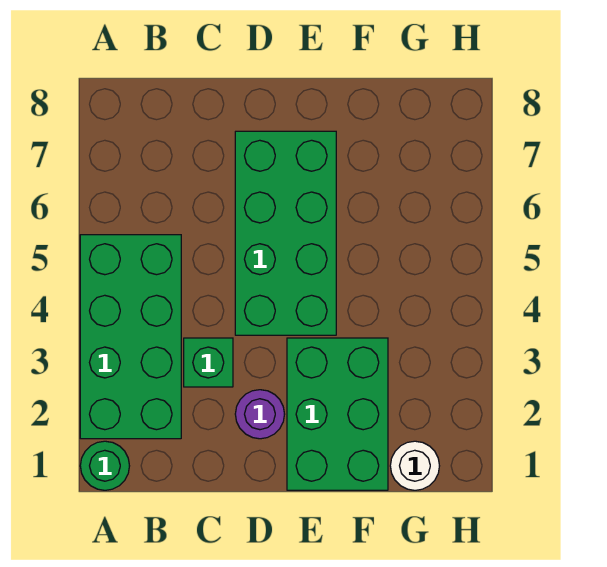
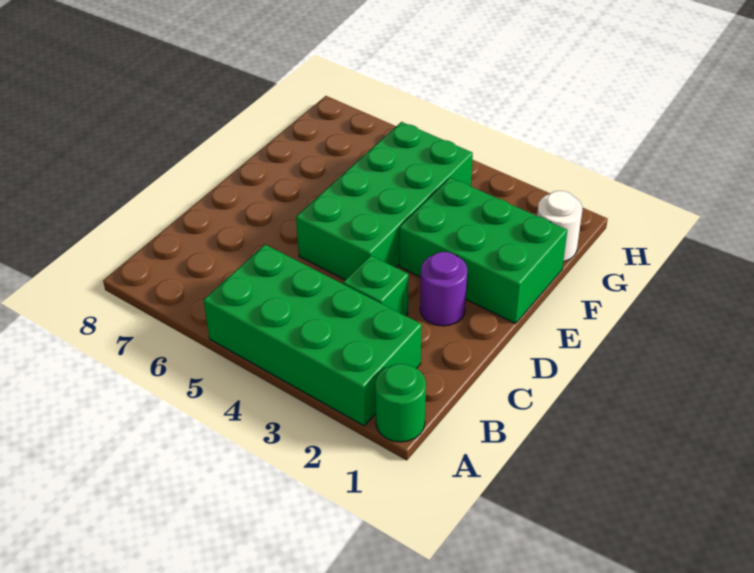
green brick D4:E7 level 1 -> green brick D4:G5 level 1

